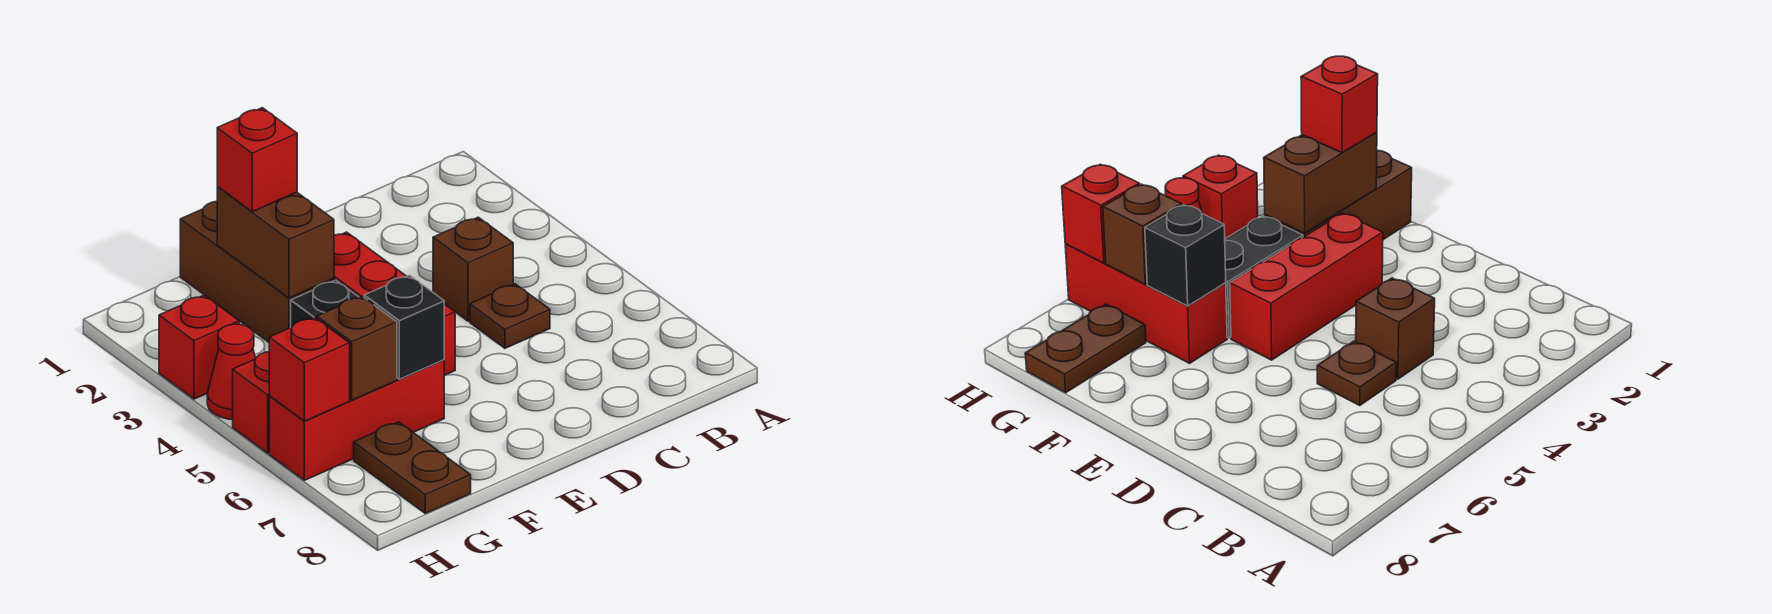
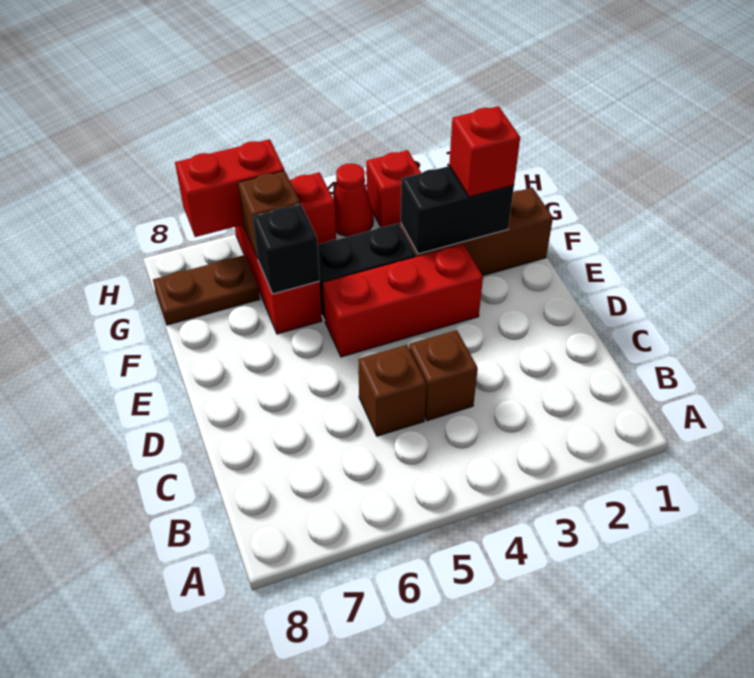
brown plate C5 level 1 -> brown brick C5 level 1
brown brick F2:F3 level 2 -> black brick F2:F3 level 2
red brick H6 level 2 -> red brick H6:H7 level 2

